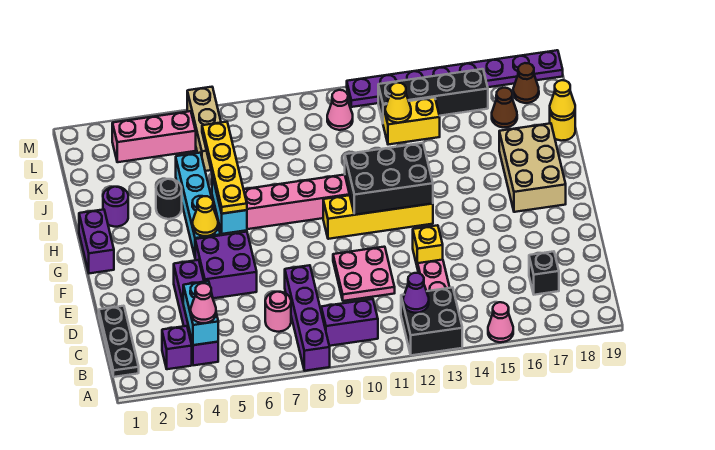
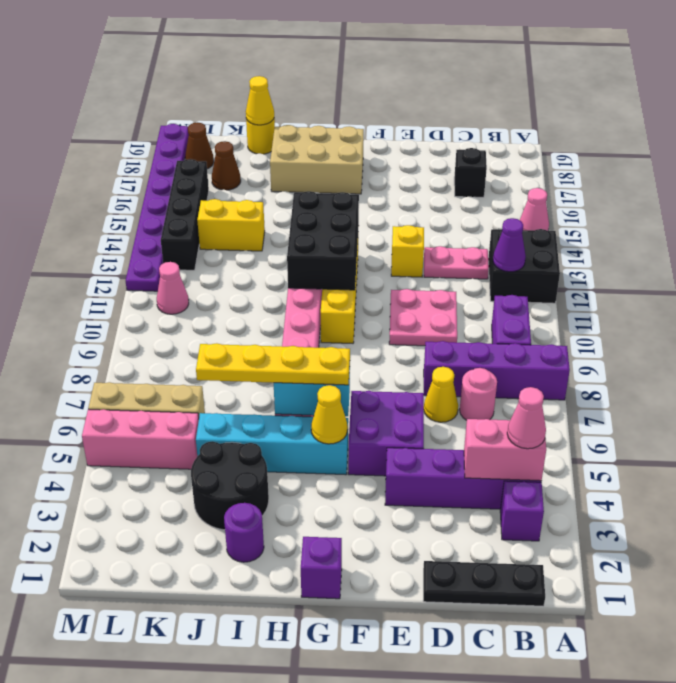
cyan brick B4:C4 level 2 -> pink brick B4:C4 level 2
purple brick G1:H1 level 1 -> purple brick G1 level 1
black round brick I4 level 1 -> black round brick I3:J4 level 1
yellow brick K13:K14 level 1 -> yellow brick J14:K14 level 1
yellow cone K13 level 2 -> yellow cone D7 level 1
pink brick L3:L5 level 1 -> pink brick K5:M5 level 1

